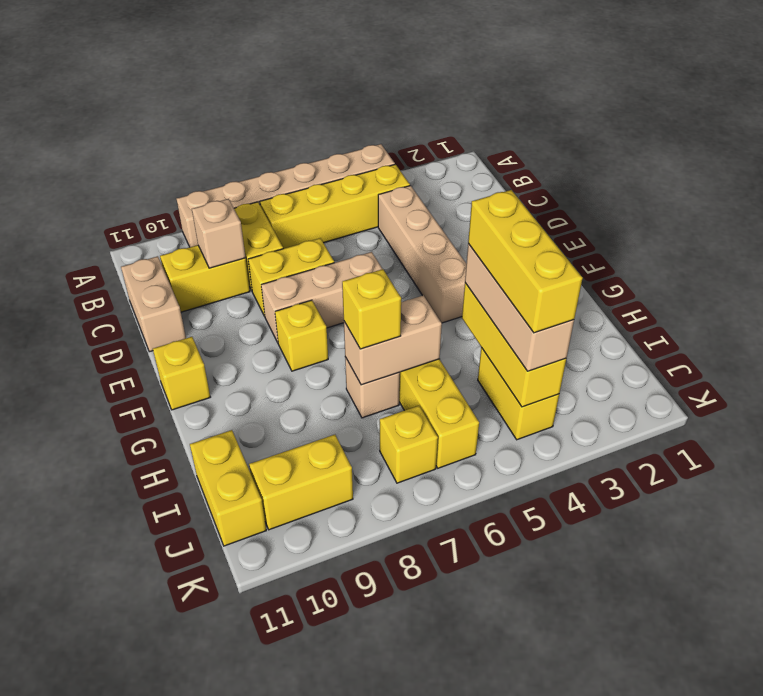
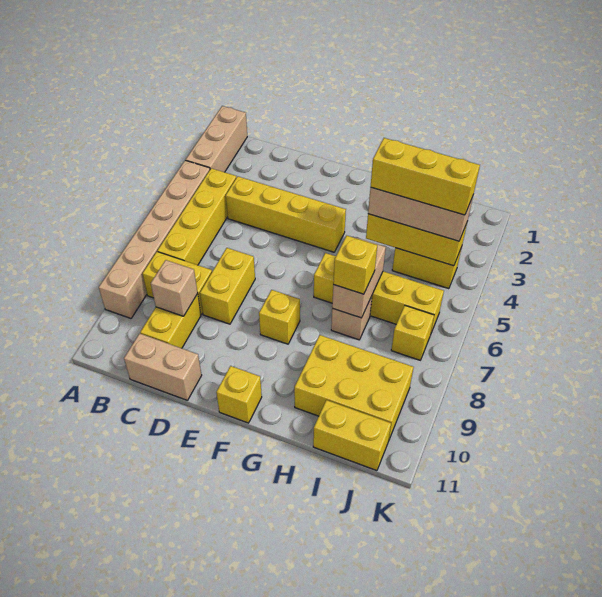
tan brick C4:F4 level 1 -> yellow brick C4:F4 level 1
tan brick E6:E8 level 1 -> tan brick A1:A3 level 1
yellow brick J9:J10 level 1 -> yellow brick H9:J10 level 1

